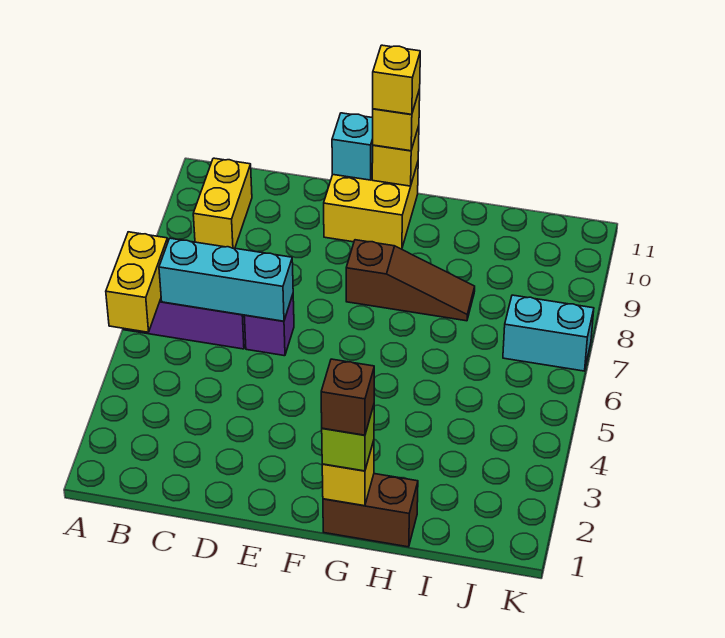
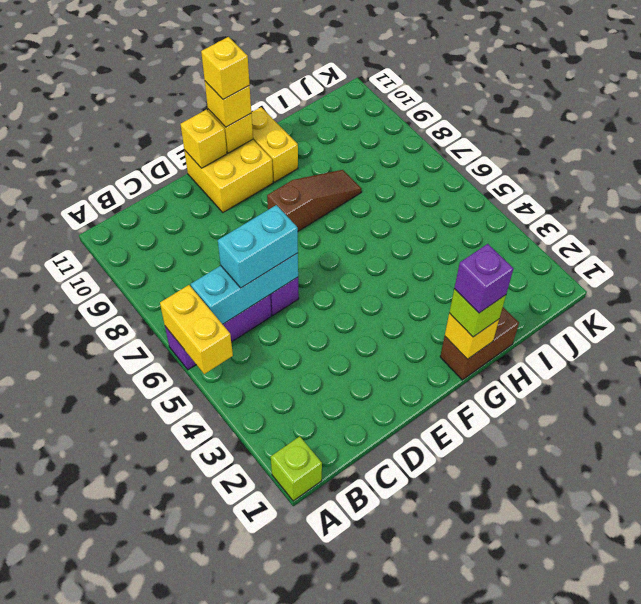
none -> lime brick A1 level 1
yellow brick B9:B10 level 1 -> yellow brick G10:G11 level 1
cyan brick E11 level 2 -> yellow brick E11 level 2
brown brick G1 level 4 -> purple brick G1 level 4
cyan brick J7:K7 level 1 -> cyan brick C6:D6 level 3

